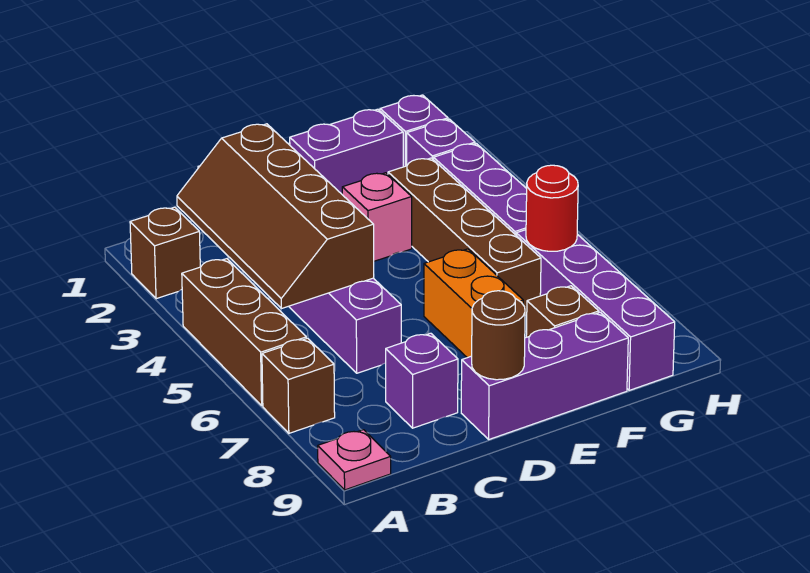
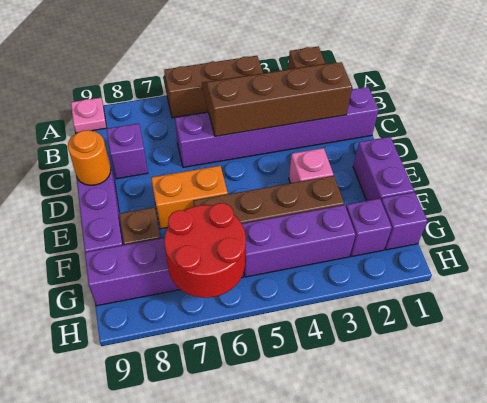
brown brick A7 level 1 -> none
brown round brick D9 level 2 -> orange round brick D9 level 2
red round brick G6 level 2 -> red round brick G6:H7 level 2

